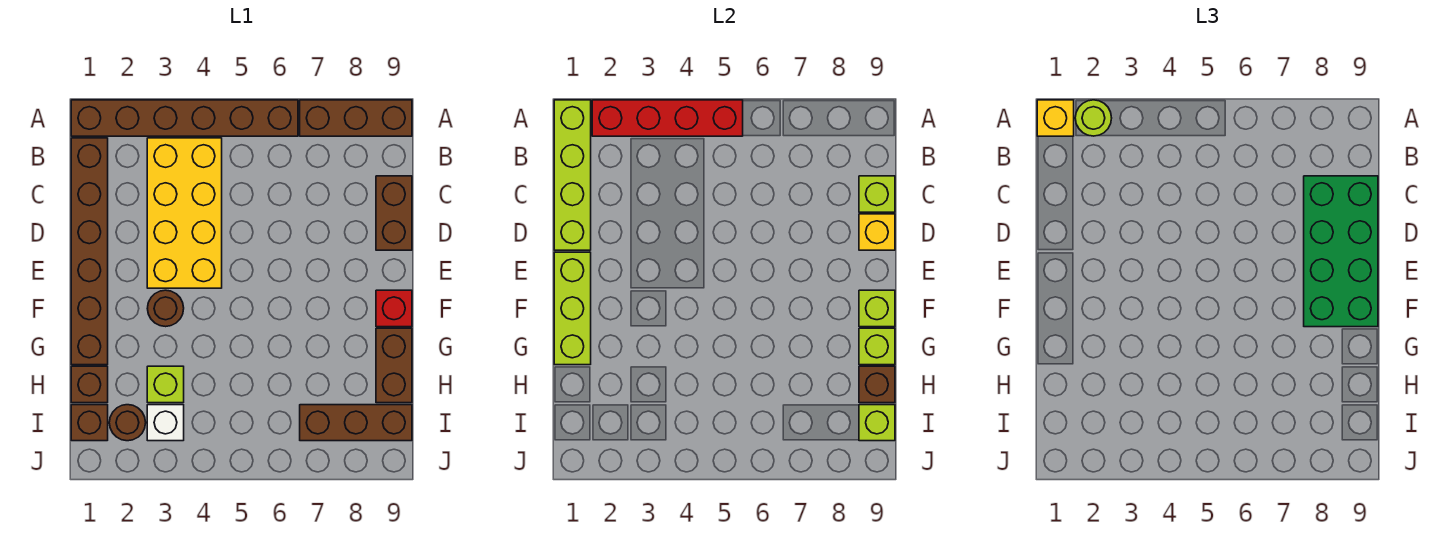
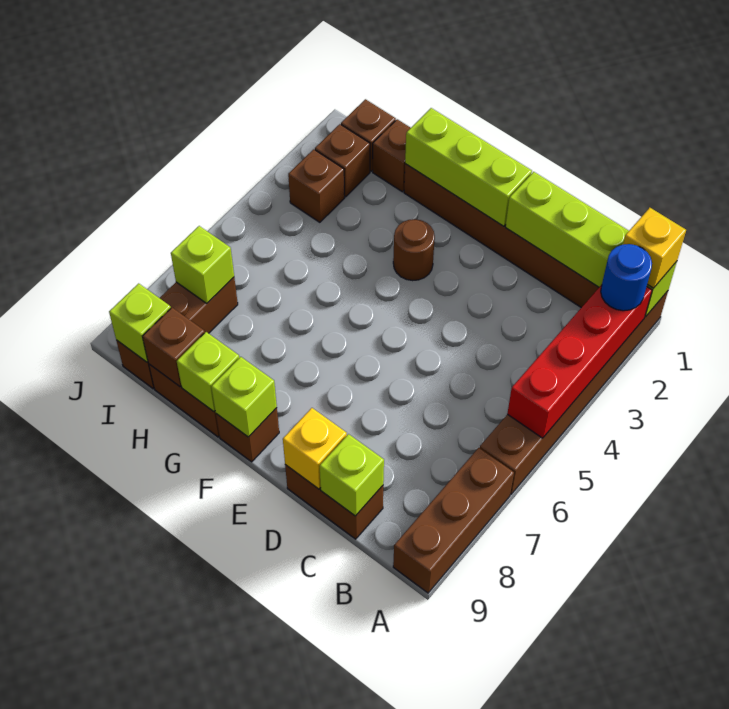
lime round brick A2 level 3 -> blue round brick A2 level 3
yellow brick B3:E4 level 1 -> none
green brick C8:F9 level 3 -> none
red brick F9 level 1 -> brown brick F9 level 1
lime brick H3 level 1 -> lime brick I7 level 2
brown round brick I2 level 1 -> brown brick I2 level 1
white brick I3 level 1 -> brown brick I3 level 1

